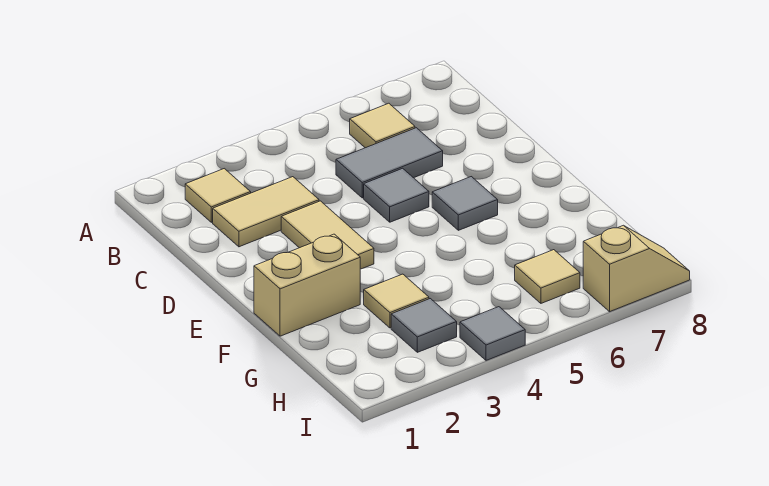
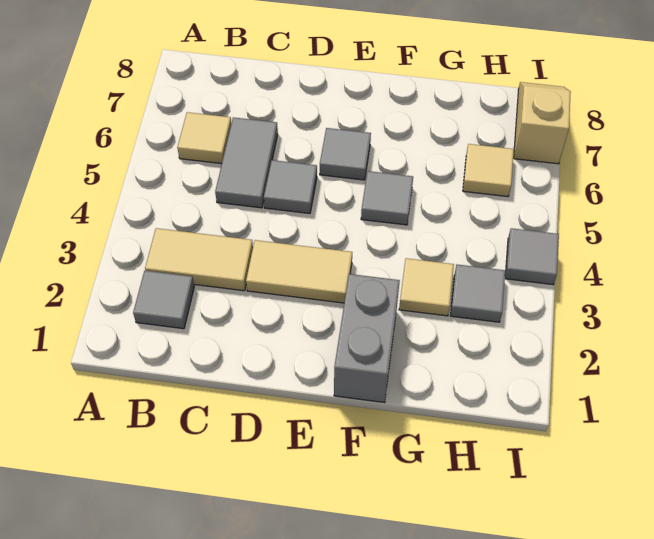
tan tile B2 level 1 -> grey tile B2 level 1
tan tile C2:C3 level 1 -> tan tile B3:C3 level 1
tan brick F1:F2 level 1 -> grey brick F1:F2 level 1
none -> grey tile F5 level 1

